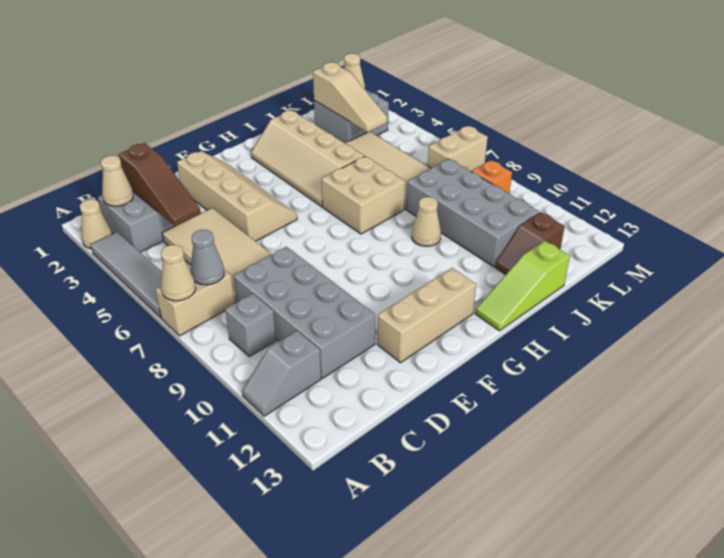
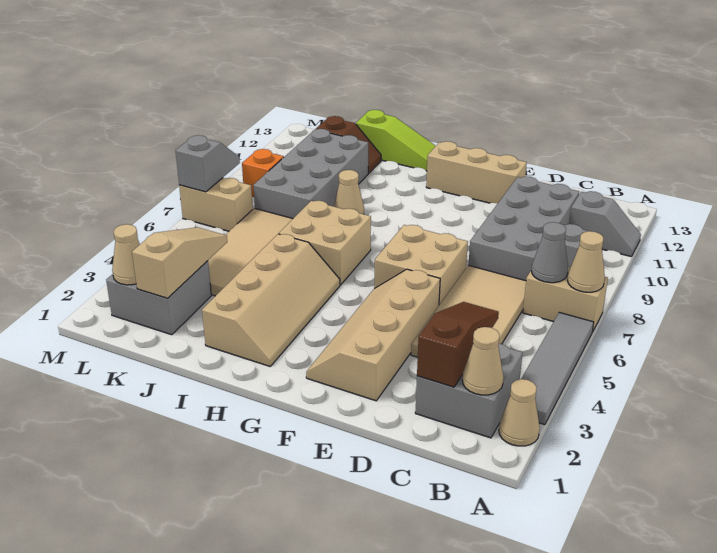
none -> tan brick E6:F7 level 1
none -> grey slope M7:M8 level 2 top 7

